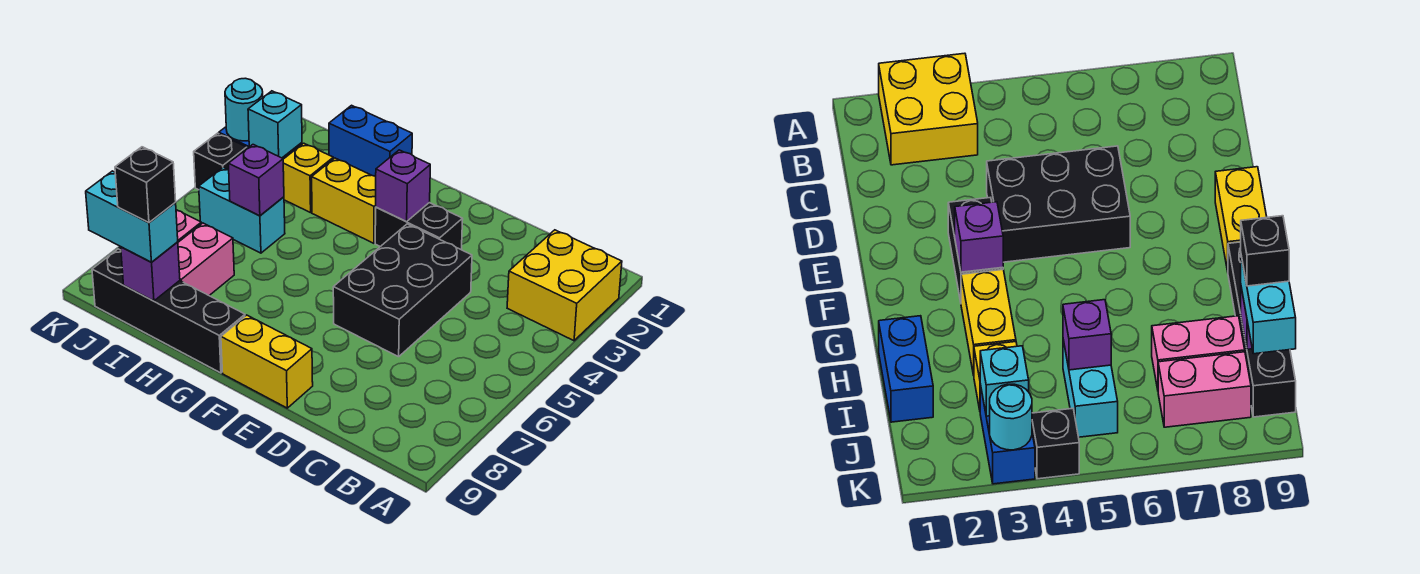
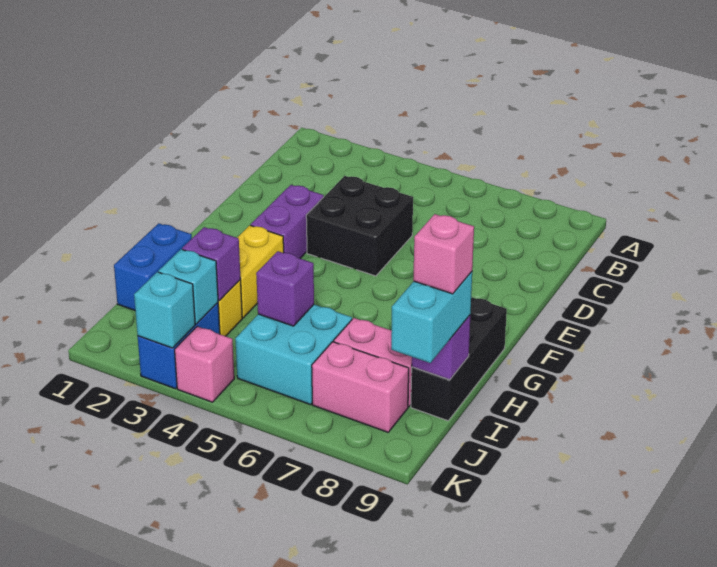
yellow brick A2:B3 level 1 -> none
black brick D4:E6 level 1 -> black brick D4:E5 level 1
black brick E3:F3 level 1 -> purple brick E3:F3 level 1
yellow brick E9:F9 level 1 -> none
purple brick F3 level 2 -> purple brick I3 level 2
black brick G9:J9 level 1 -> black brick G9:I9 level 1
cyan brick I5:J5 level 1 -> cyan brick I5:J6 level 1
black brick I9 level 4 -> pink brick I9 level 4
cyan round brick K3 level 2 -> cyan brick K3 level 2
black brick K4 level 1 -> pink brick K4 level 1

